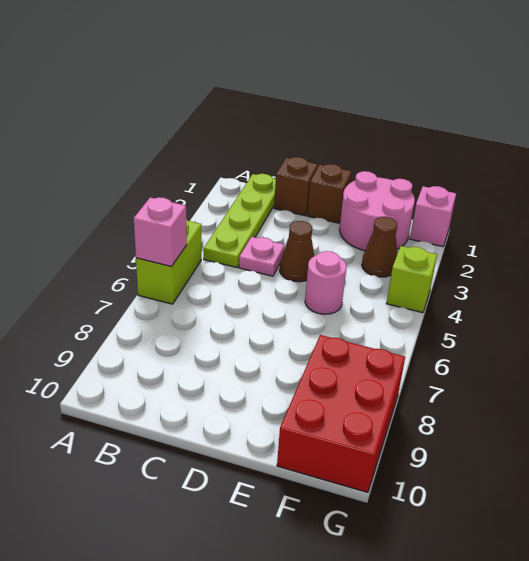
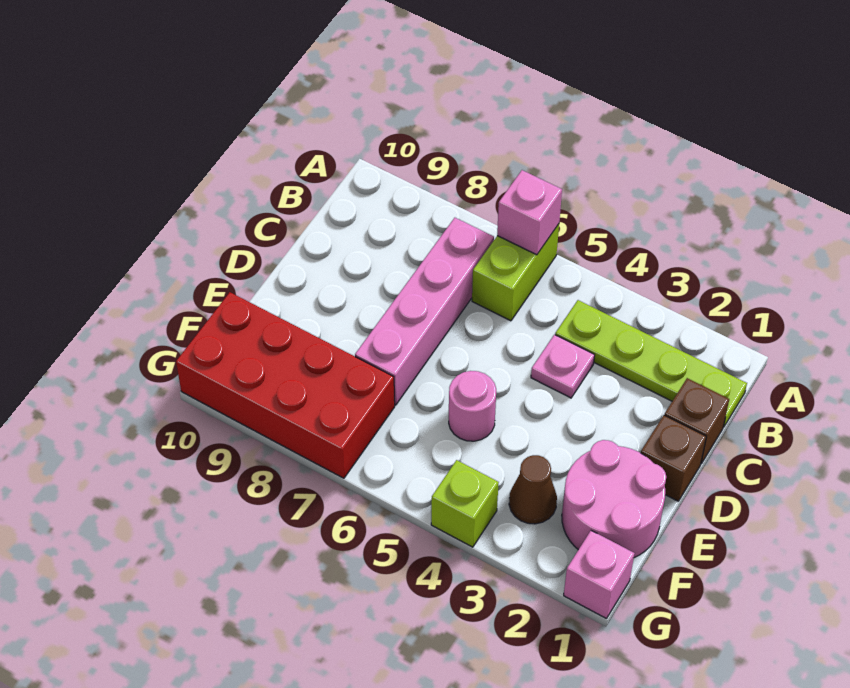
lime brick A5:A6 level 1 -> lime brick A6:B6 level 1
none -> pink brick B7:E7 level 1
brown cone D4 level 1 -> none
red brick F8:G10 level 1 -> red brick F7:G10 level 1

